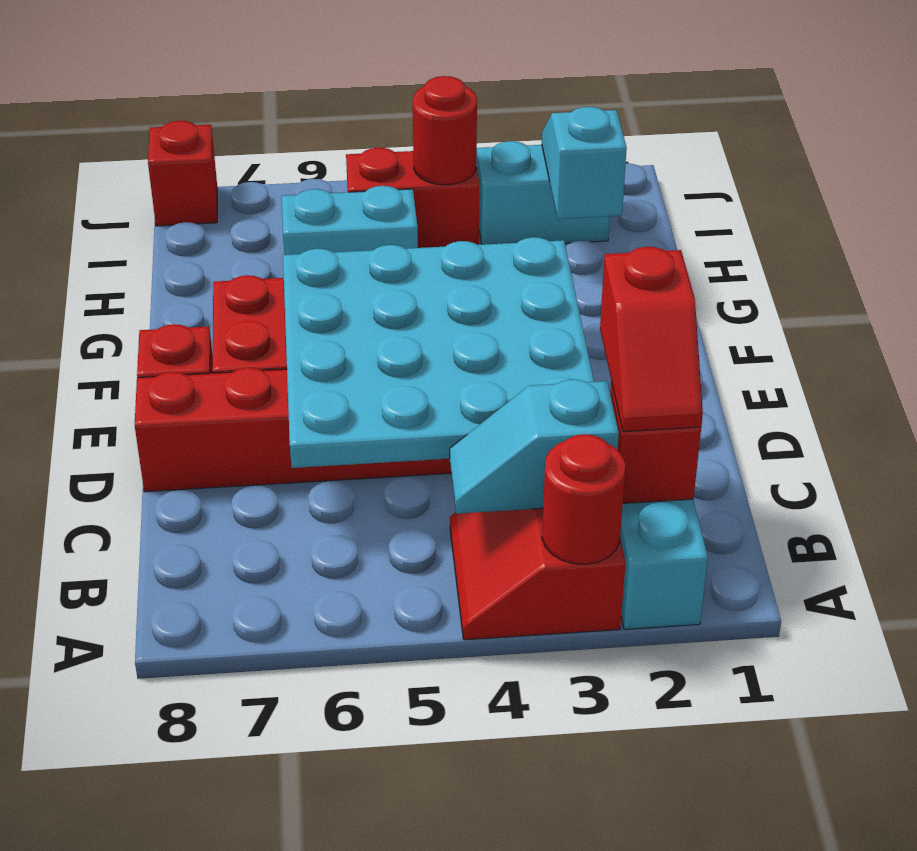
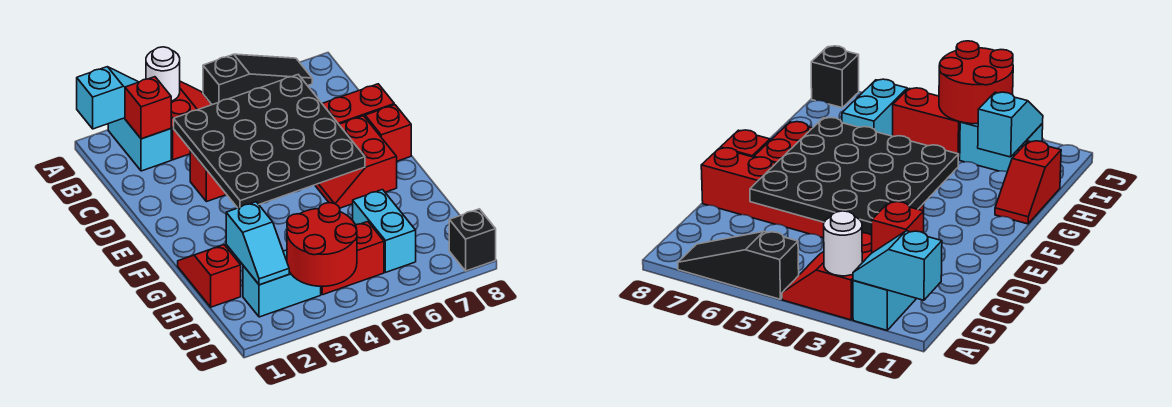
red round brick A3 level 2 -> white round brick A3 level 2
none -> black slope A5:A7 level 1 top 5
red slope B2:C2 level 3 top C -> red slope G1:H1 level 1 top H
cyan slope B3:B4 level 2 top 3 -> cyan slope A1:A2 level 2 top 1
cyan plate C3:F6 level 2 -> black plate C3:F6 level 2
cyan brick H5:H6 level 1 -> cyan brick H6:I6 level 1
red round brick I4 level 2 -> red round brick I3:J4 level 2
red brick J8 level 1 -> black brick J8 level 1

